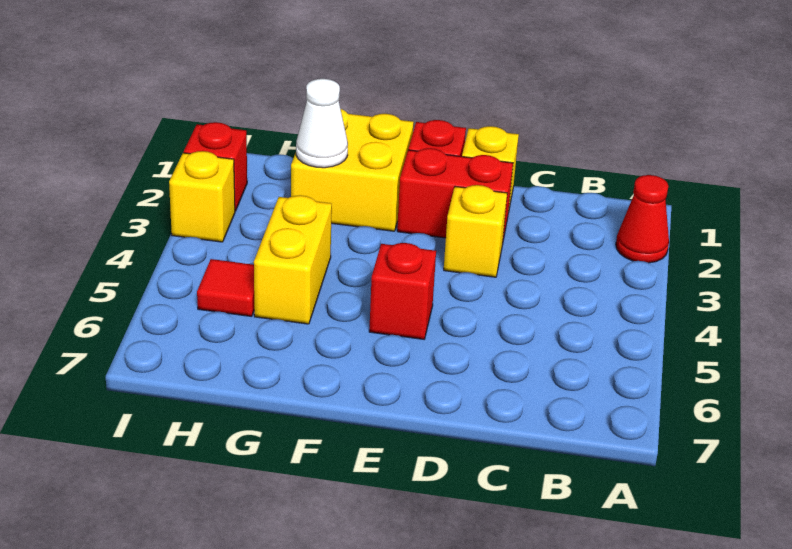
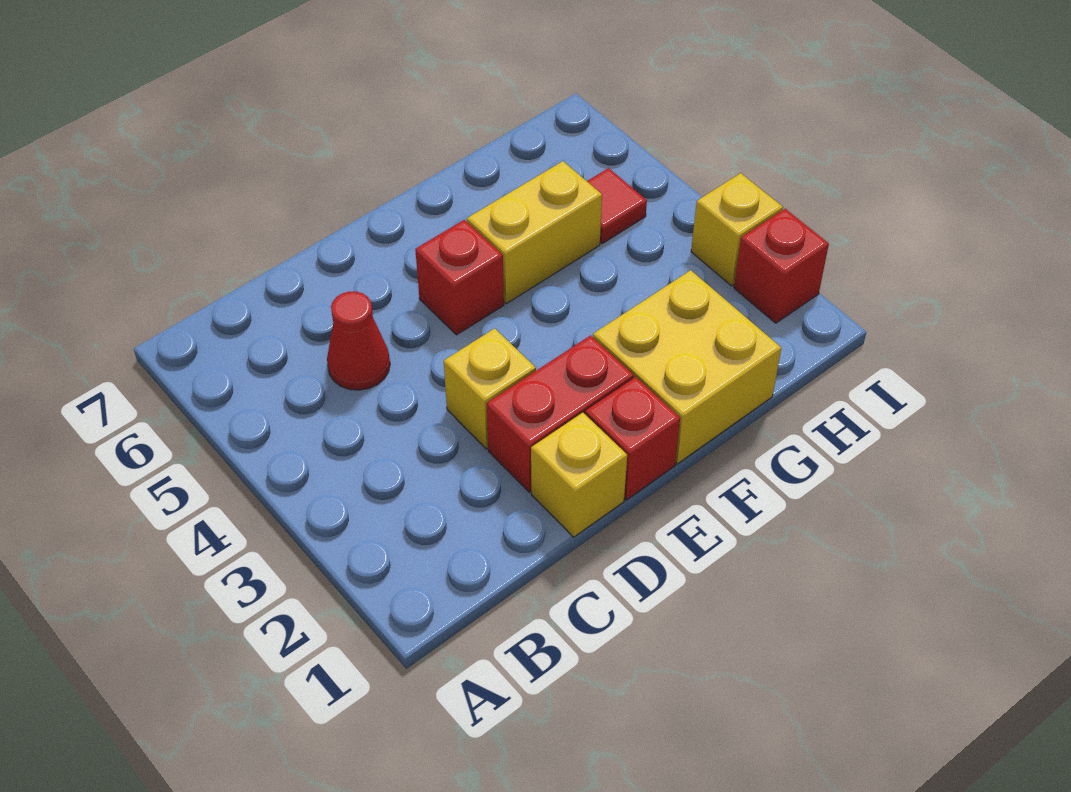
red cone A2 level 1 -> red cone C5 level 1
white cone G2 level 2 -> none
yellow brick G4:G5 level 1 -> yellow brick F5:G5 level 1

